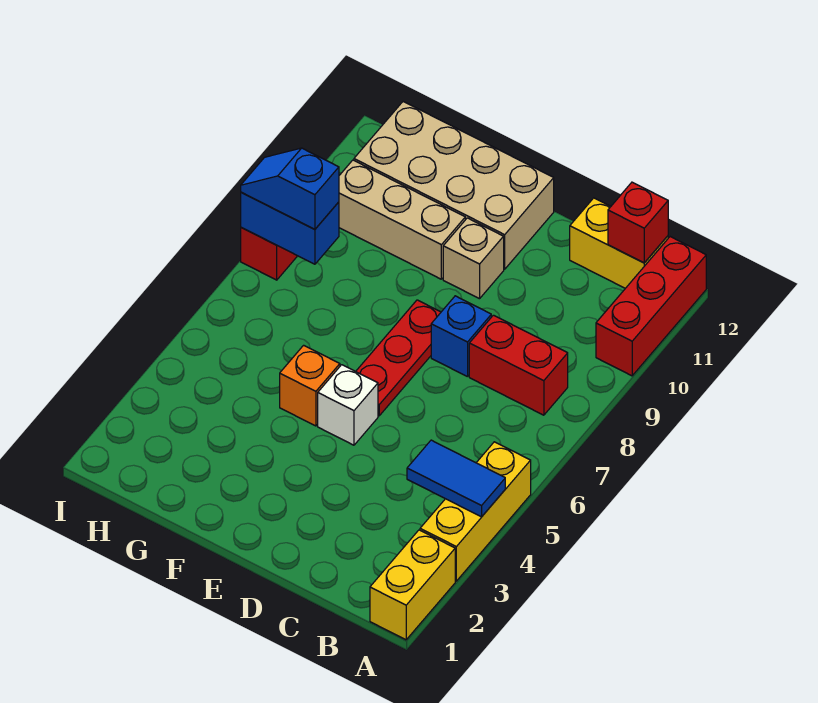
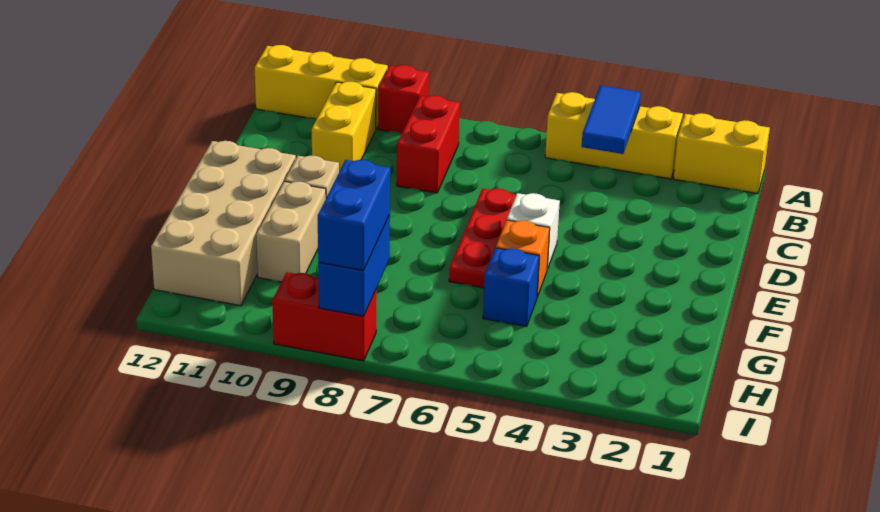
red brick A10:A12 level 1 -> yellow brick A10:A12 level 1
yellow brick B12:C12 level 1 -> yellow brick B10:C10 level 1
red brick B12 level 2 -> red brick A9 level 1
blue brick D8 level 1 -> blue brick G5 level 1
red plate E6:E8 level 1 -> red plate D6:F6 level 1
tan brick F10:H10 level 1 -> tan brick F10:G10 level 1
blue slope H8:I8 level 3 top H -> blue brick H8:I8 level 3

